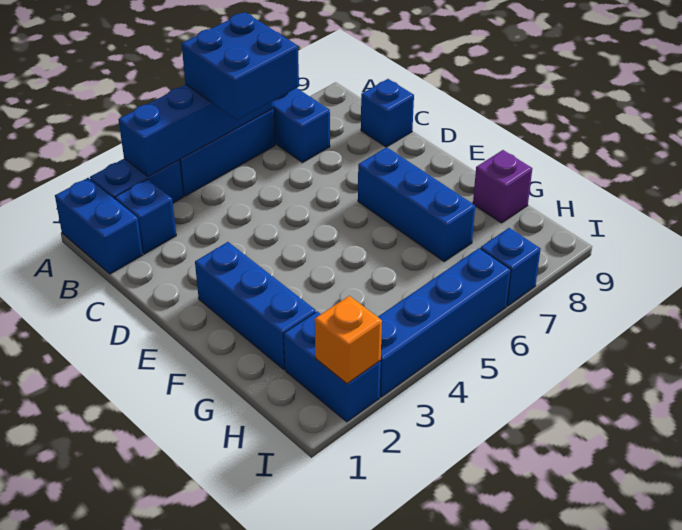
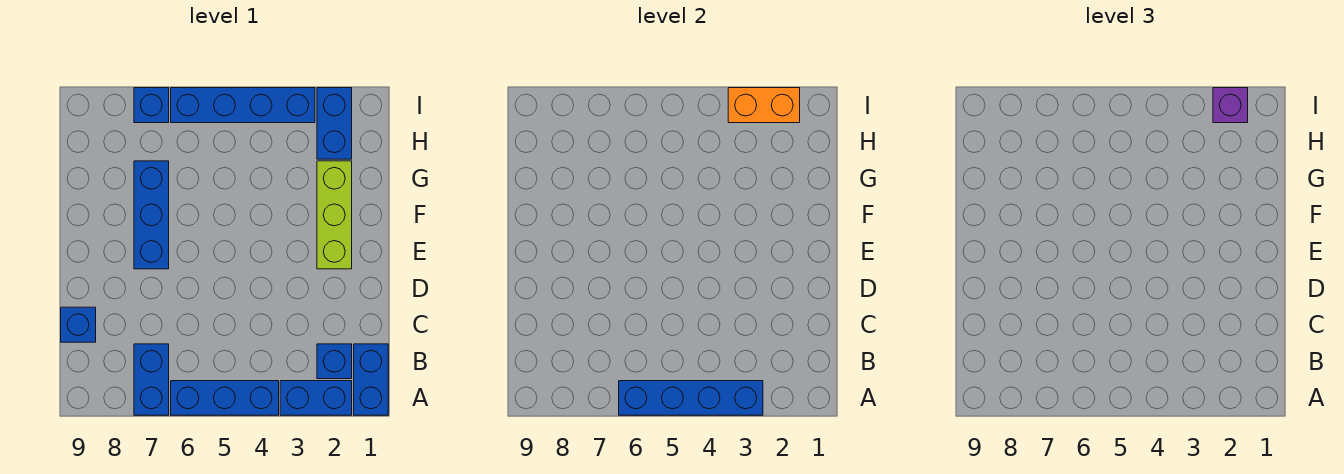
blue brick A5:B6 level 3 -> none
blue brick E2:G2 level 1 -> lime brick E2:G2 level 1
purple brick G9 level 1 -> purple brick I2 level 3
orange brick I2 level 2 -> orange brick I2:I3 level 2

